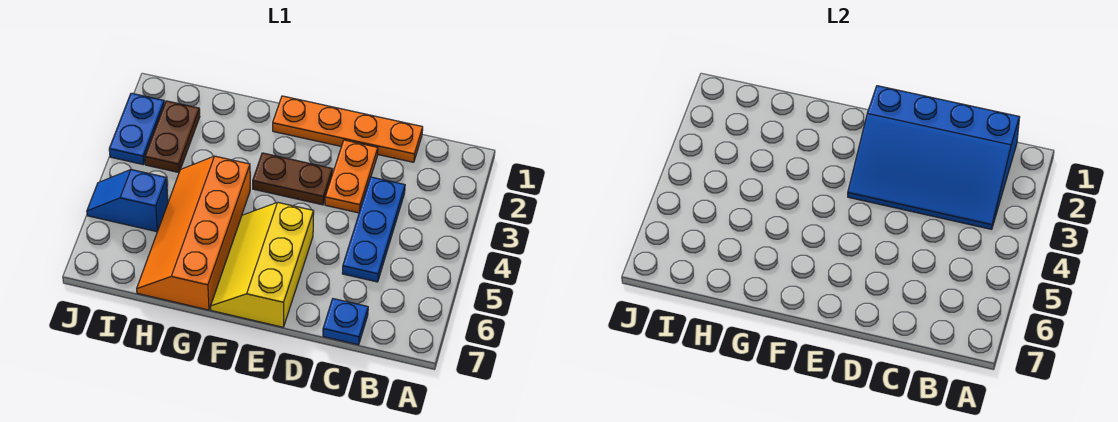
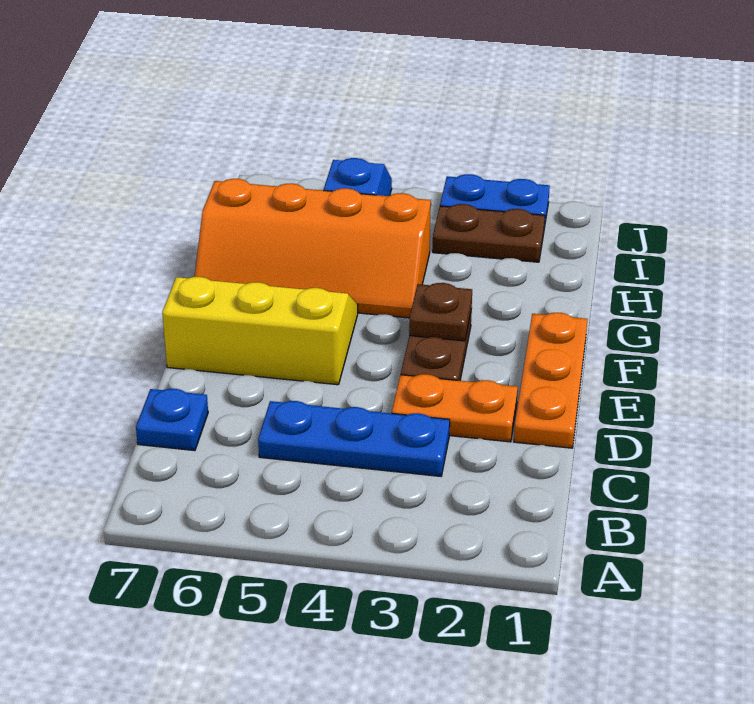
blue slope B1:E3 level 2 top 1 -> none
orange plate C1:F1 level 1 -> orange plate D1:F1 level 1
none -> brown plate F3 level 2
orange slope G4:H7 level 1 top G -> orange slope G4:H7 level 1 top H

